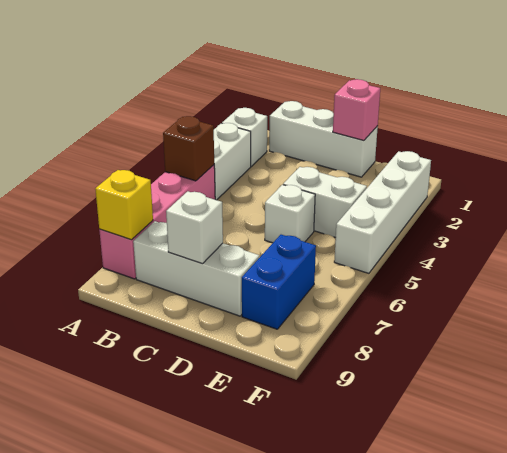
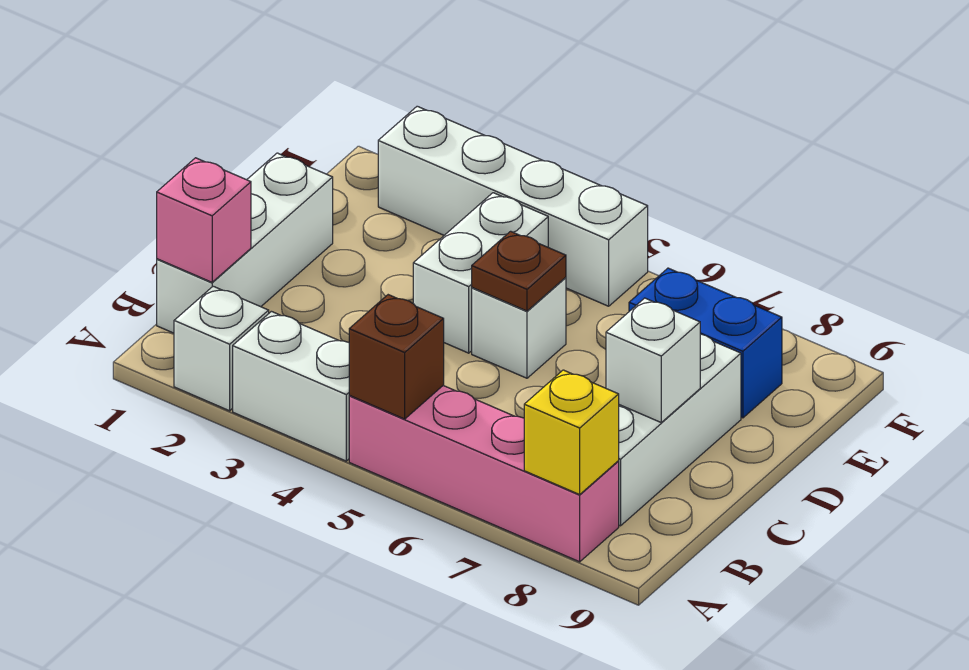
pink brick D1 level 2 -> pink brick B1 level 2
none -> brown plate D5 level 2

